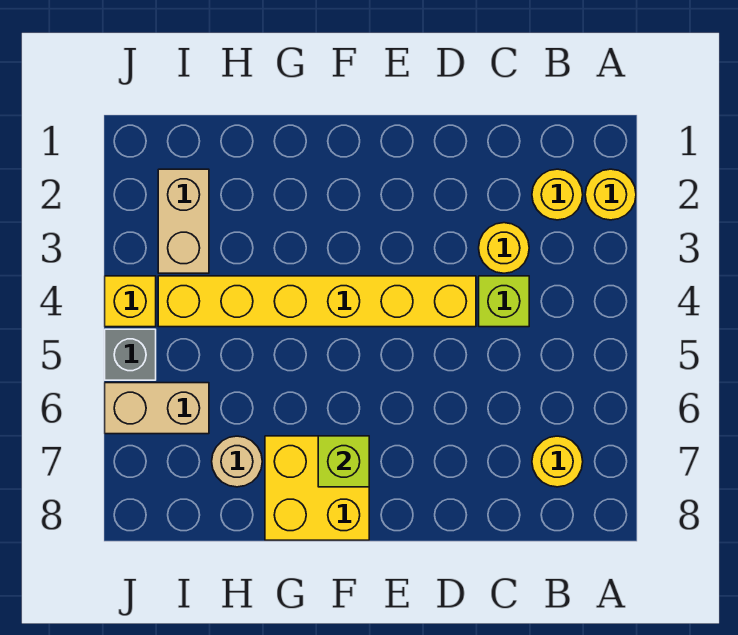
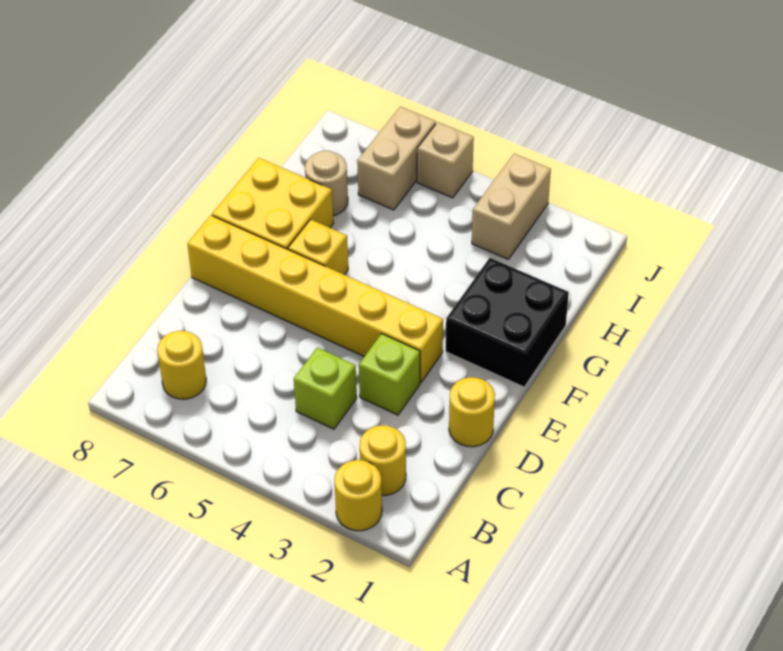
yellow round brick C3 level 1 -> yellow round brick D1 level 1
yellow brick D4:I4 level 1 -> yellow brick E3:E8 level 1
none -> black brick F1:G2 level 1
lime brick F7 level 2 -> lime brick D3 level 1
tan brick I2:I3 level 1 -> tan brick I3:J3 level 1
yellow brick J4 level 1 -> yellow brick F6 level 1
grey brick J5 level 1 -> tan brick J5 level 1

